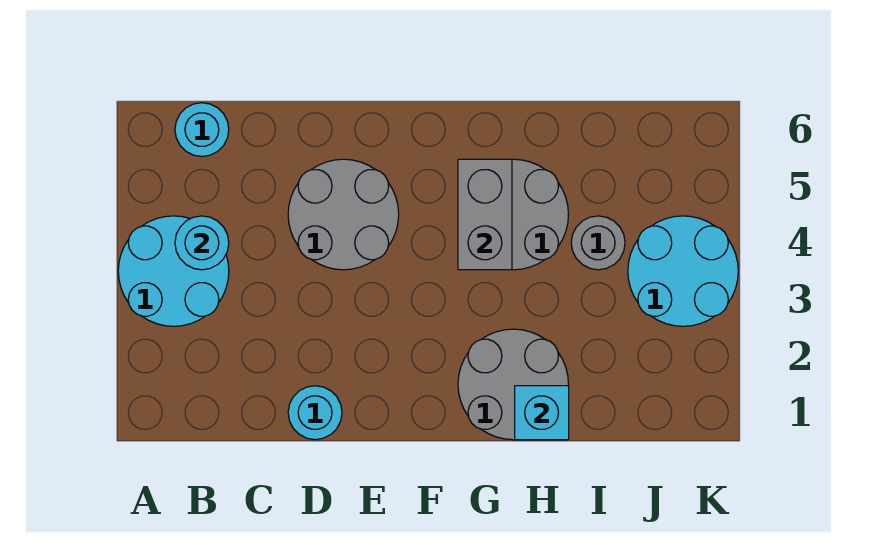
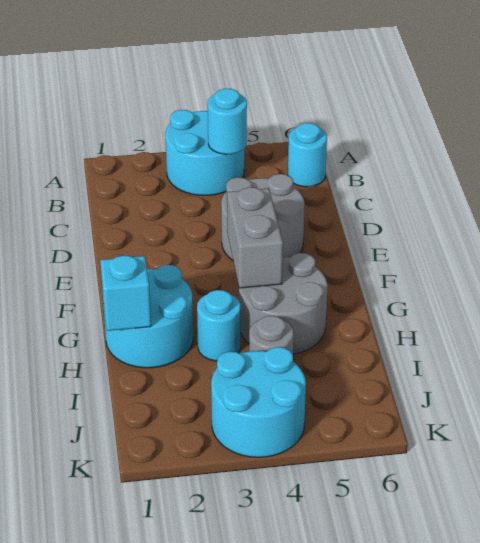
cyan round brick D1 level 1 -> cyan round brick H3 level 1
grey round brick G1:H2 level 1 -> cyan round brick G1:H2 level 1
grey brick G4:G5 level 2 -> grey brick F4:G4 level 2

